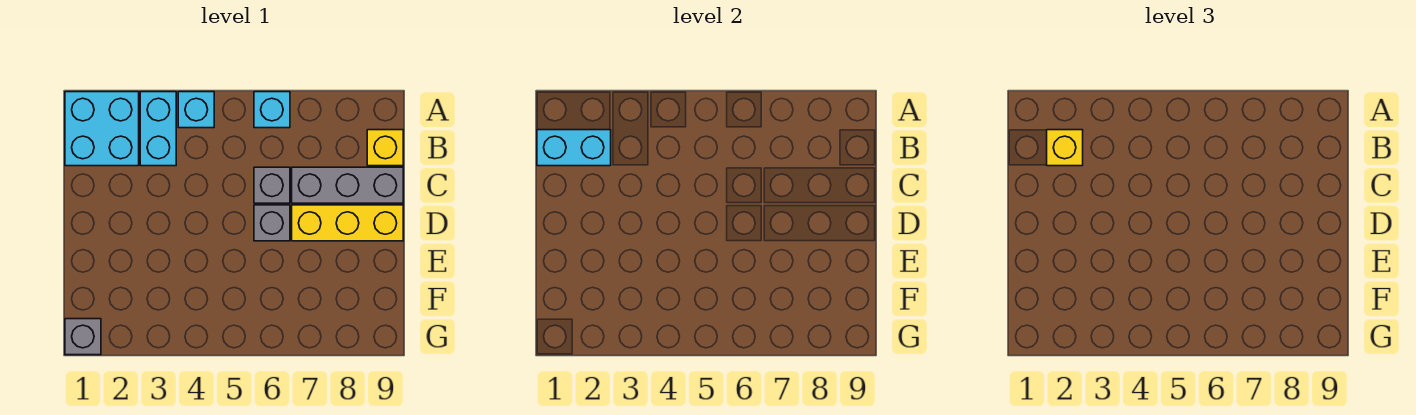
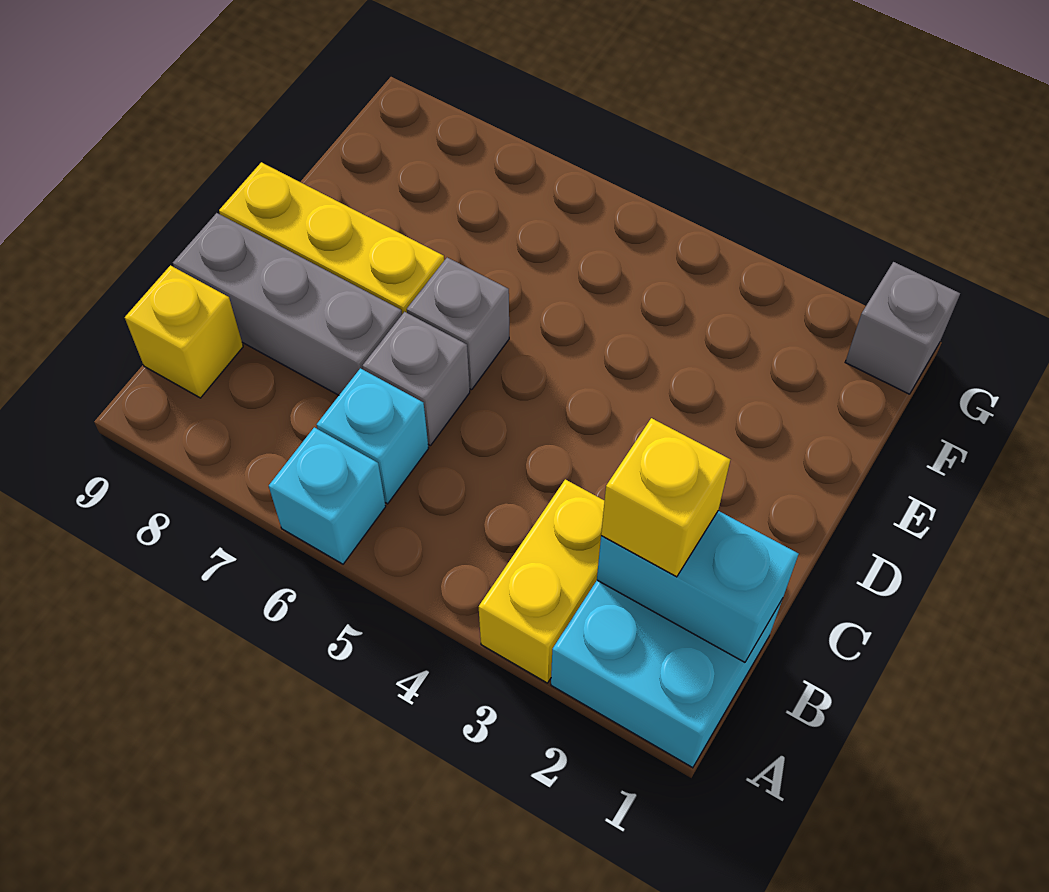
cyan brick A3:B3 level 1 -> yellow brick A3:B3 level 1
cyan brick A4 level 1 -> cyan brick B6 level 1

